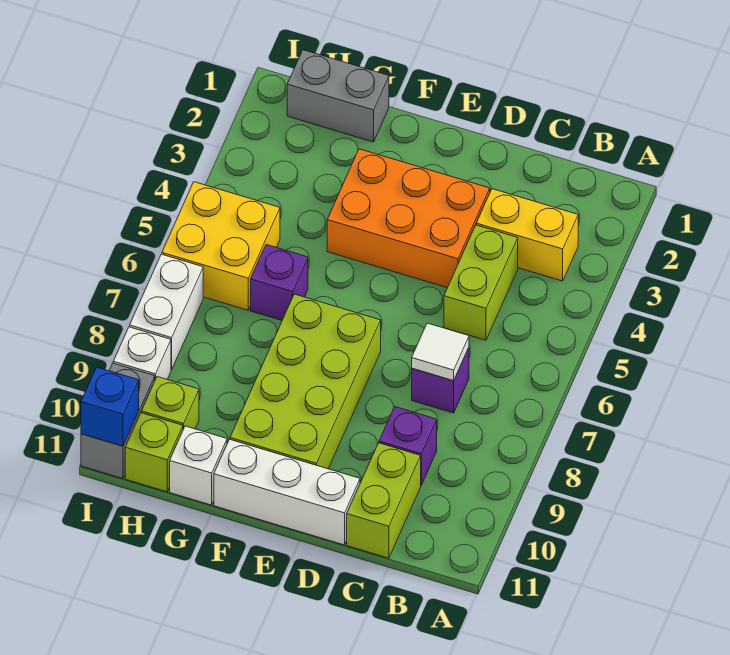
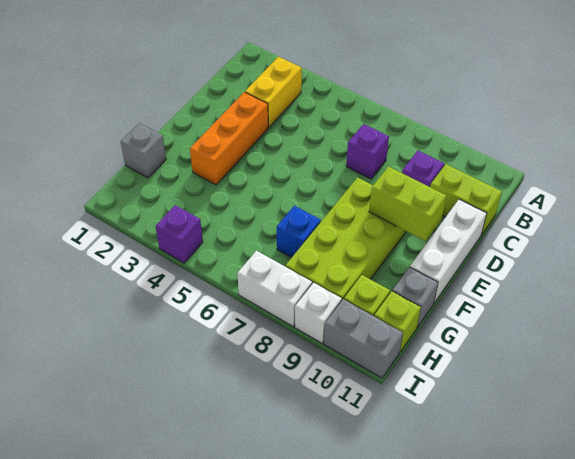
lime brick C4:C5 level 1 -> lime brick E9:E10 level 2
white tile C7 level 2 -> none
orange brick D3:F4 level 1 -> orange brick D3:F3 level 1
lime brick E7:F10 level 1 -> lime brick E8:H9 level 1
grey brick G1:H1 level 1 -> grey brick G1 level 1
purple brick G6 level 1 -> purple brick I4 level 1
white brick G11 level 1 -> grey brick G11 level 1
yellow brick H5:I6 level 1 -> none
blue brick I11 level 2 -> blue brick G7 level 1

